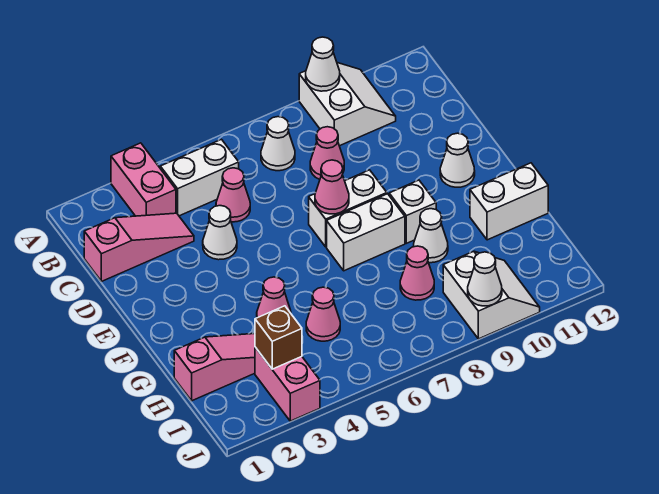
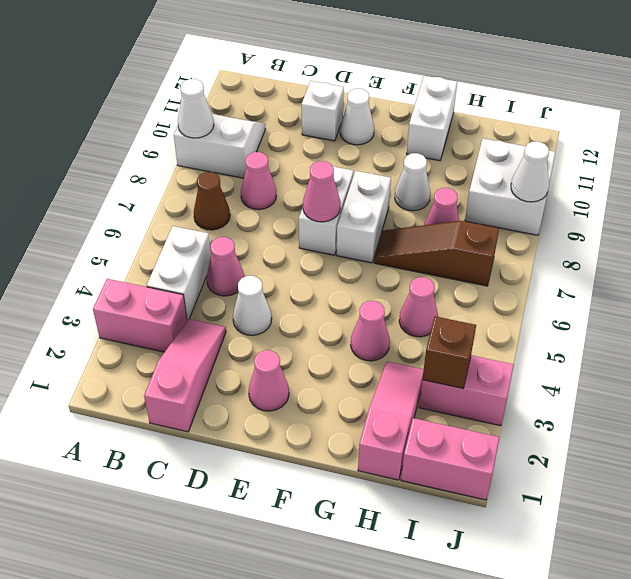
white cone B7 level 1 -> brown cone B7 level 1
none -> pink cone E2 level 1
white brick F9 level 1 -> white brick D11 level 1
none -> brown slope G7:I7 level 1 top I
none -> pink brick I1:J1 level 1
white slope I9:J10 level 1 top 9 -> white brick I9:J10 level 1

